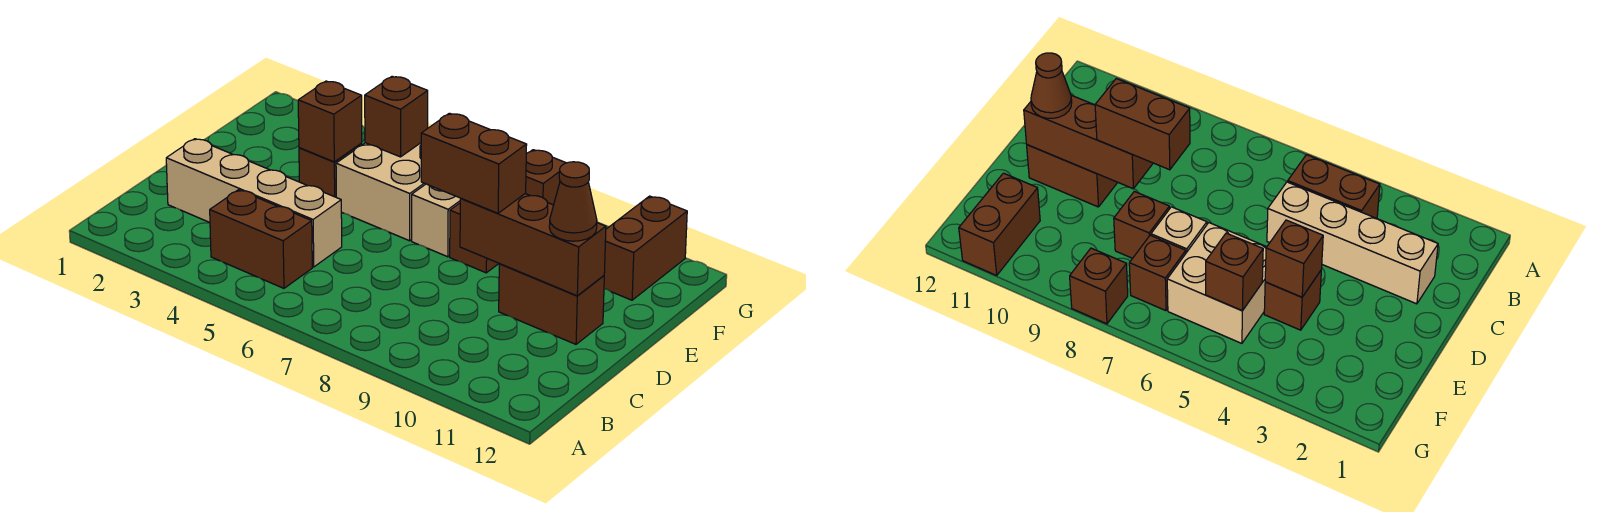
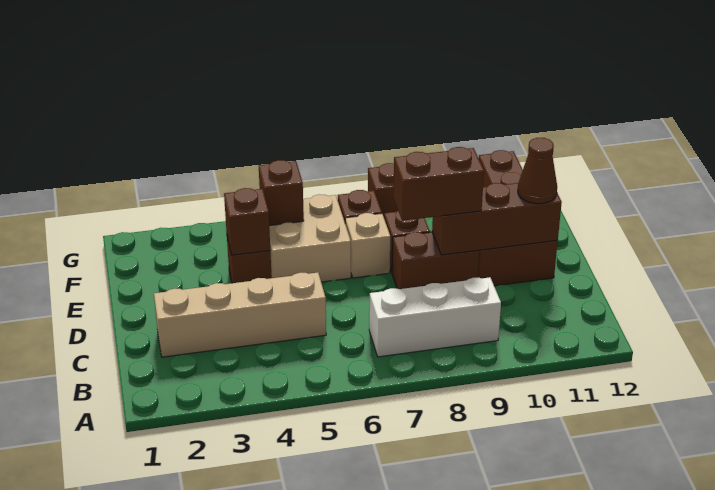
brown brick B4:B5 level 1 -> brown brick D8:D9 level 1
none -> white brick B7:B9 level 1

